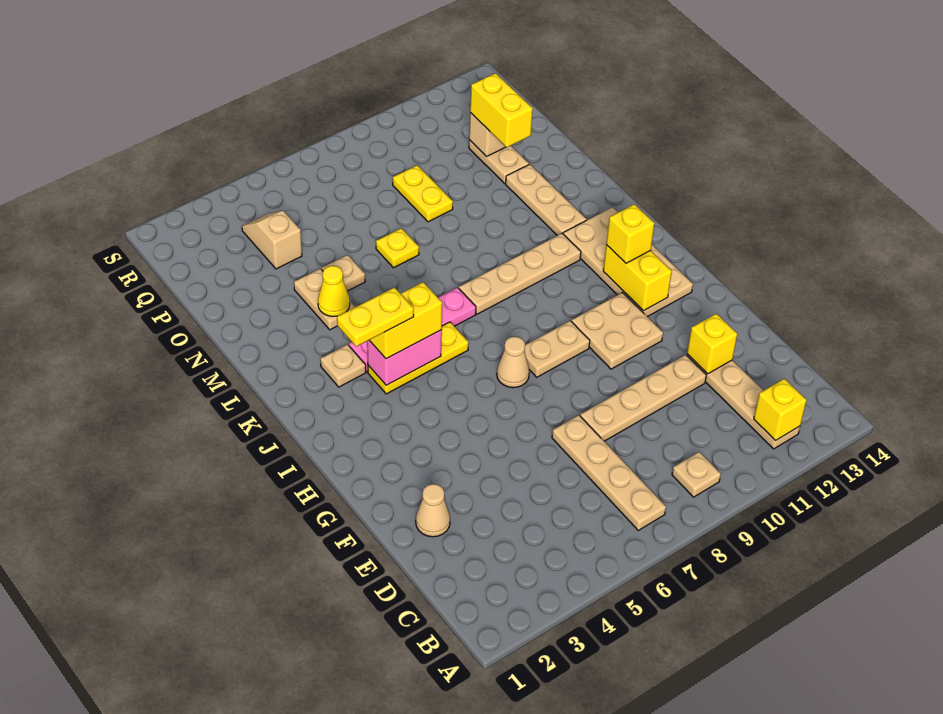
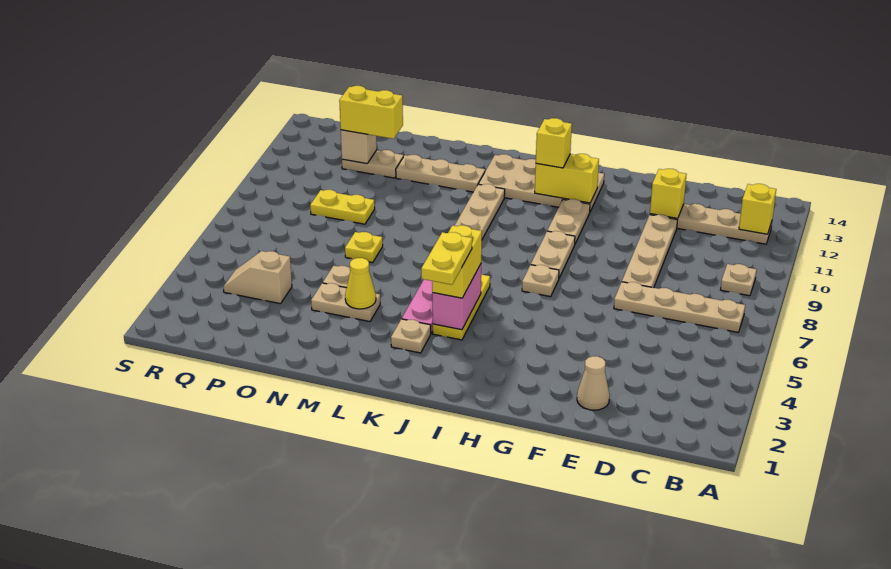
tan plate G10:H11 level 1 -> tan plate H10:H11 level 1
tan cone H7 level 1 -> tan plate H7 level 1

